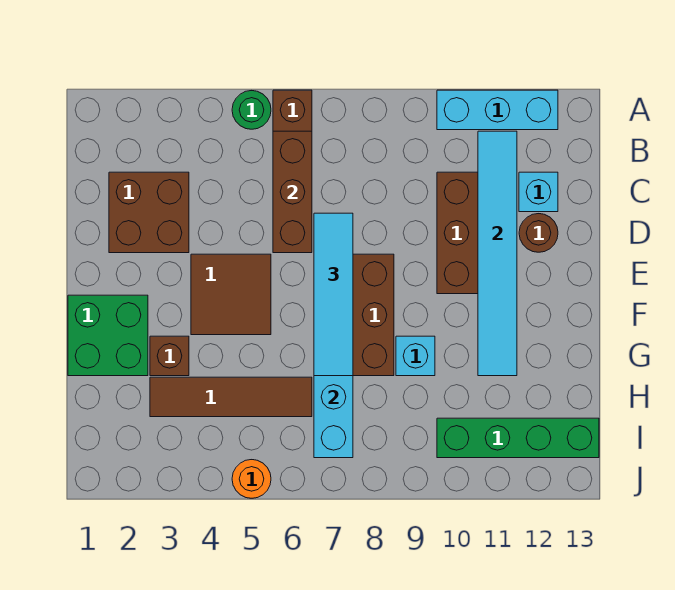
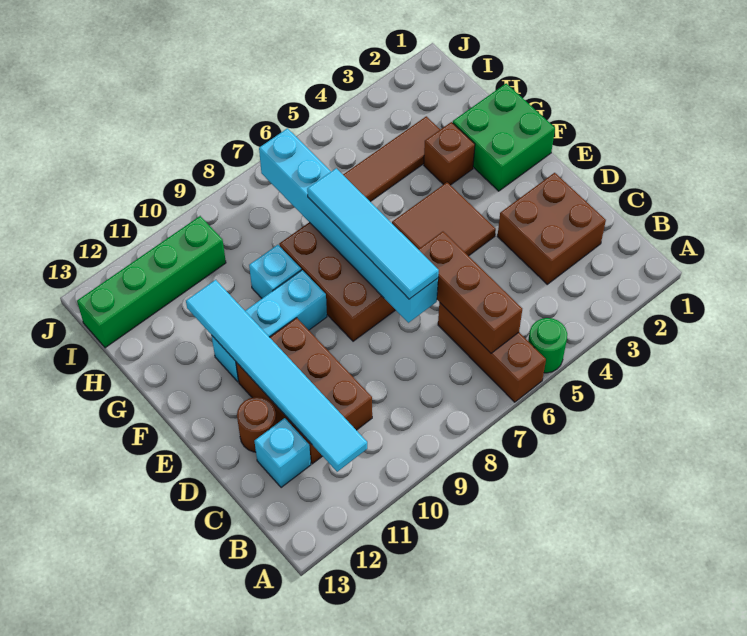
cyan brick A10:A12 level 1 -> cyan brick F9:F11 level 1
orange round brick J5 level 1 -> none

